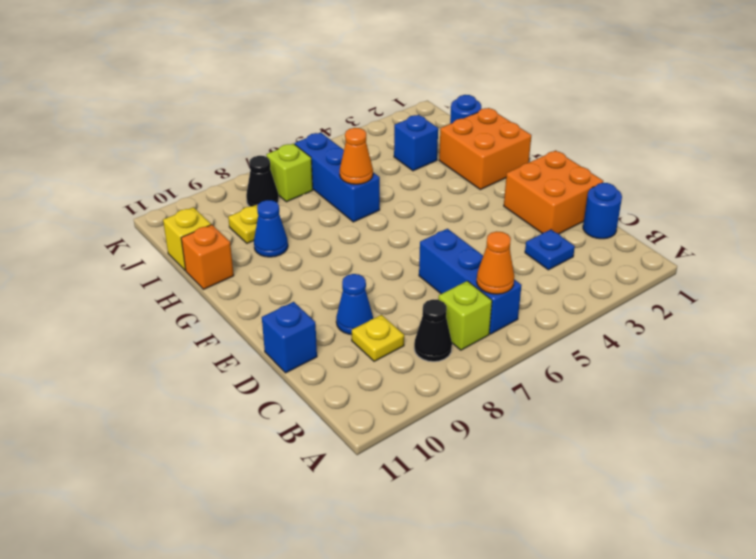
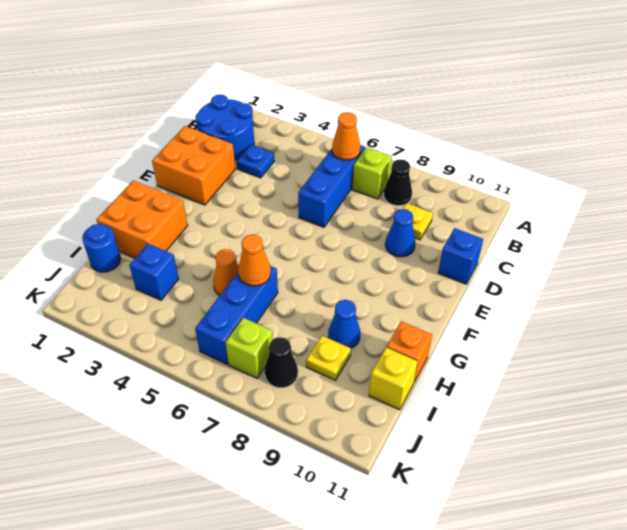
blue round brick C1 level 1 -> blue round brick B1:C2 level 1
none -> orange cone H5 level 1

